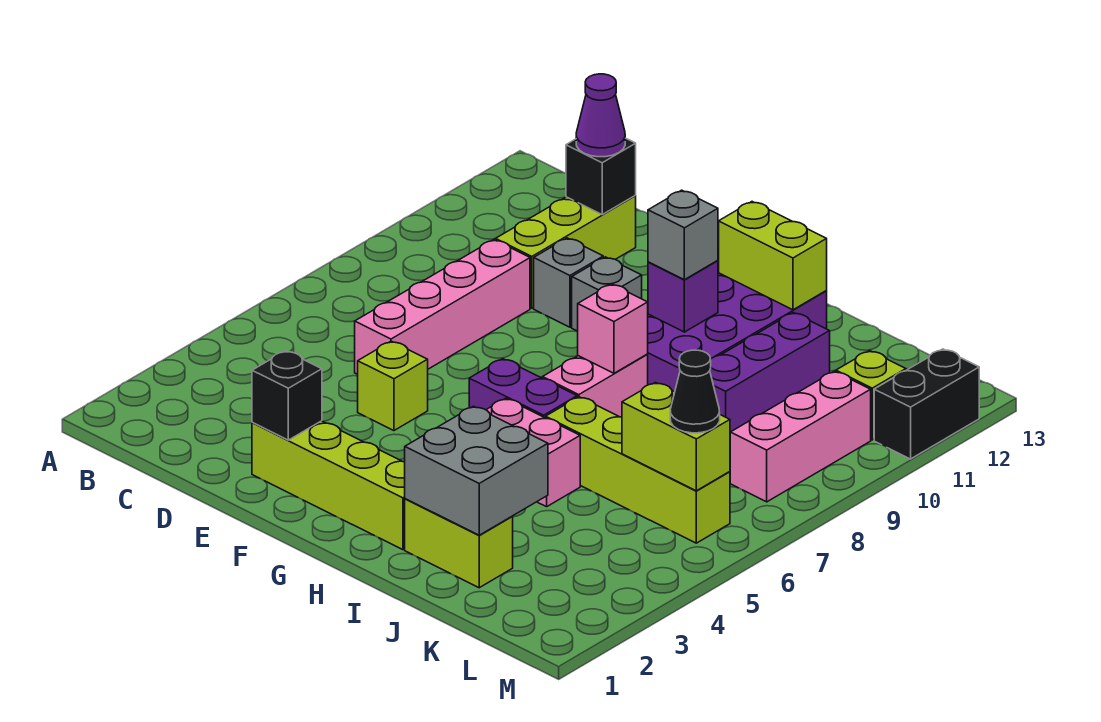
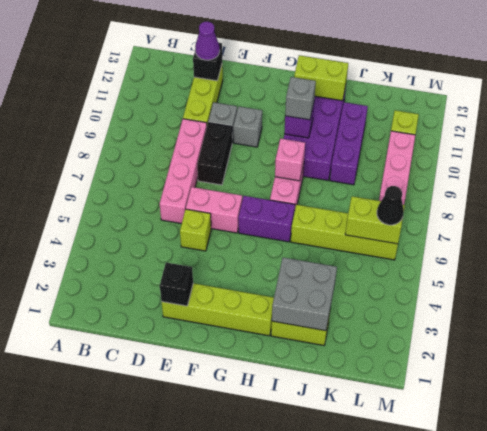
pink brick H5:I5 level 1 -> pink brick E6:F6 level 1
black brick M11:M12 level 1 -> black brick E8:E9 level 1

